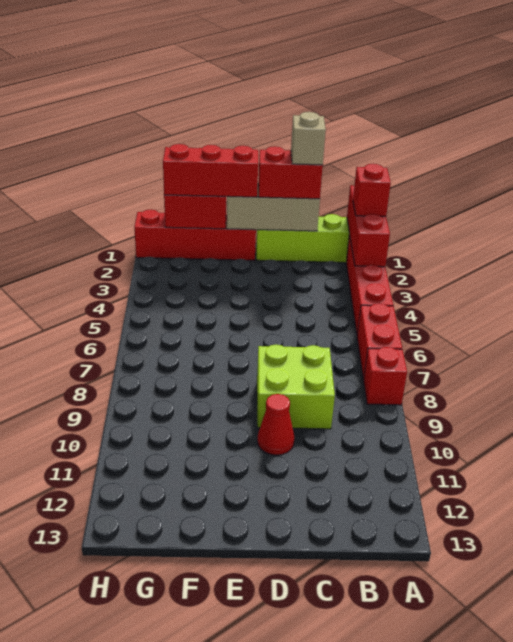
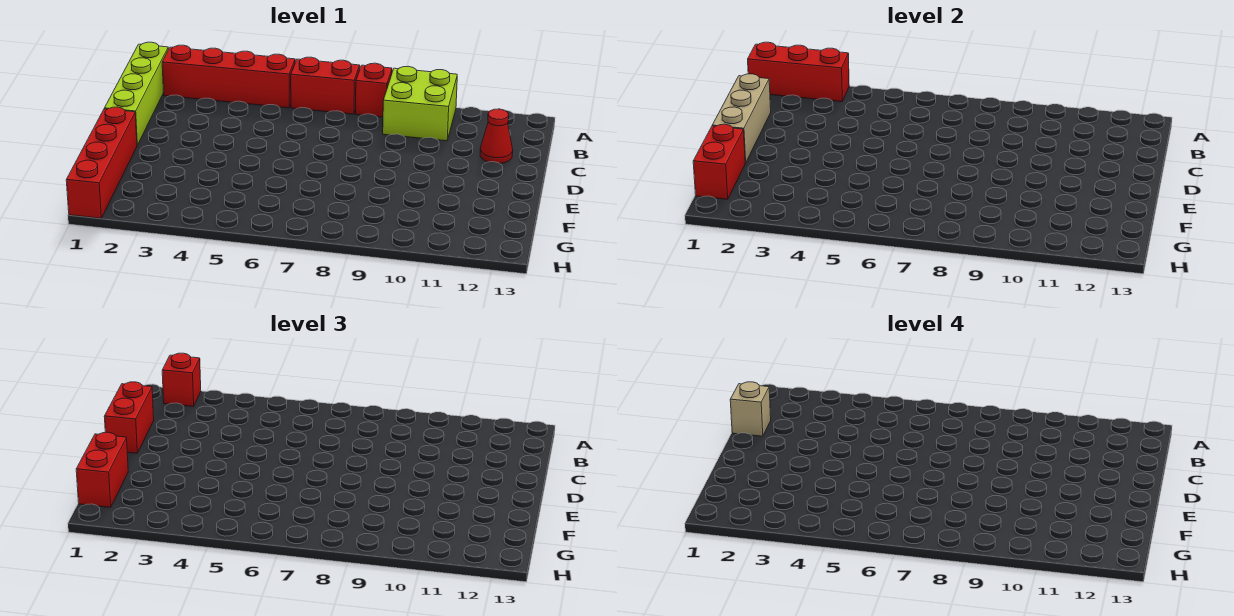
lime brick C8:D9 level 1 -> lime brick A9:B10 level 1
red cone D10 level 1 -> red cone C12 level 1
red brick E1:G1 level 3 -> red brick F1:G1 level 3

